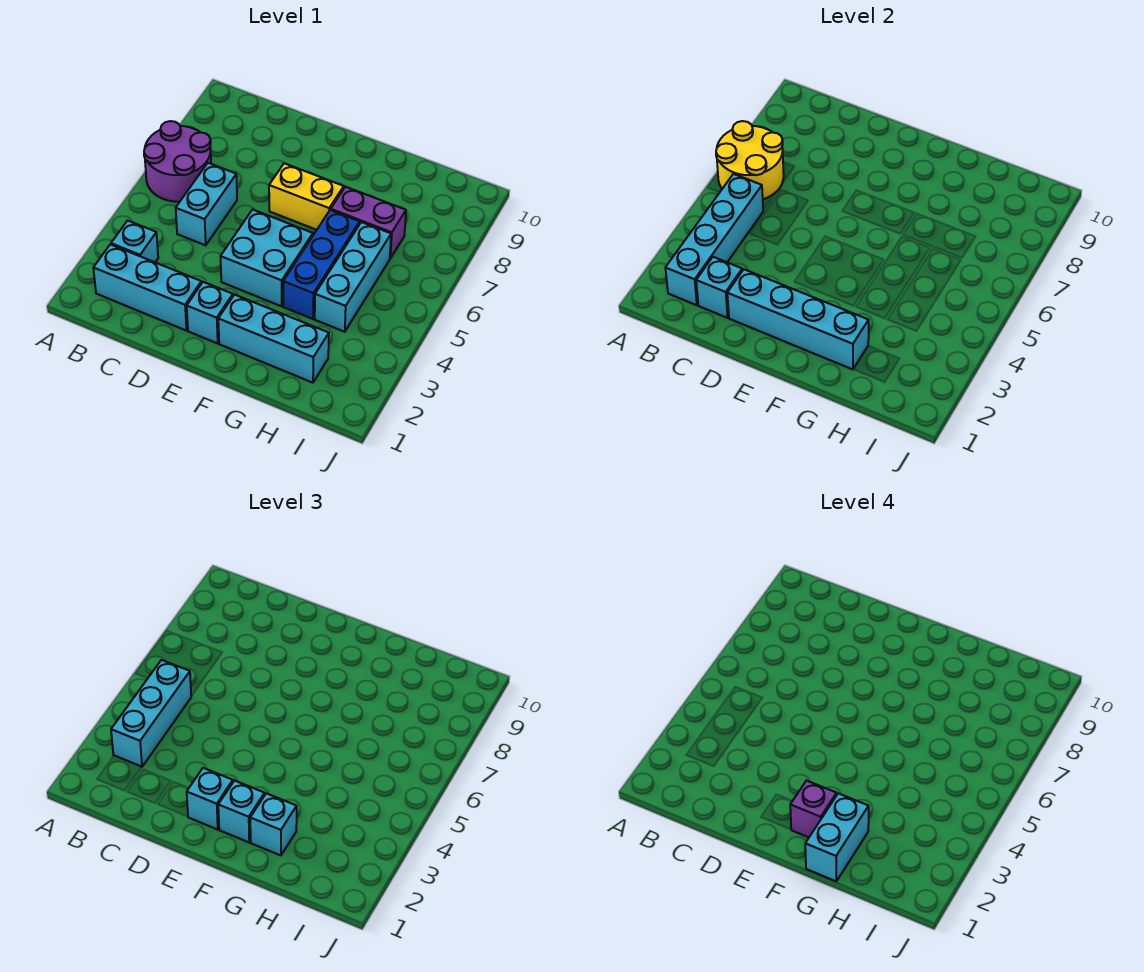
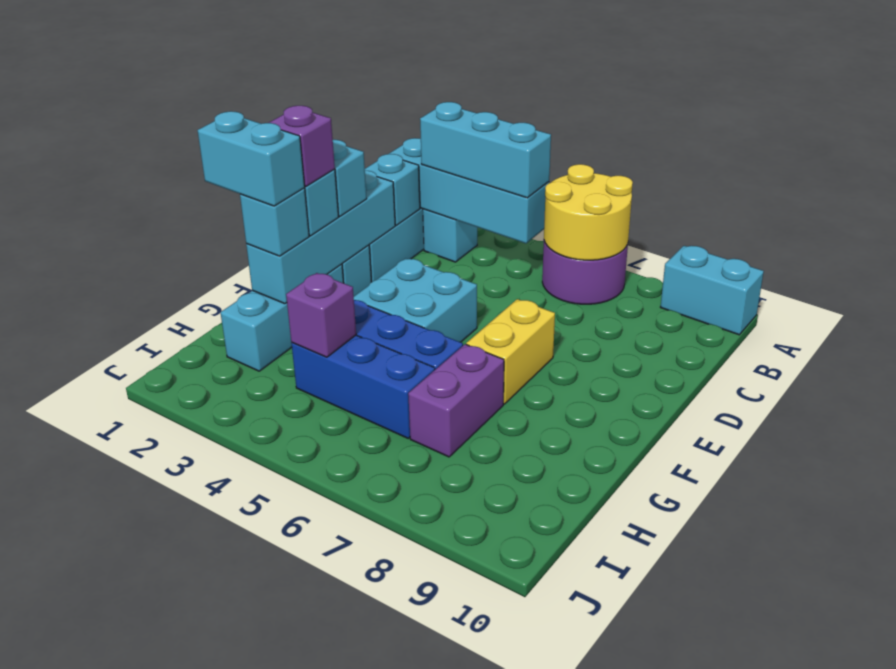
cyan brick C5:C6 level 1 -> cyan brick A9:A10 level 1
cyan brick H4:H6 level 1 -> blue brick H4:H6 level 1
none -> purple brick H4 level 2

